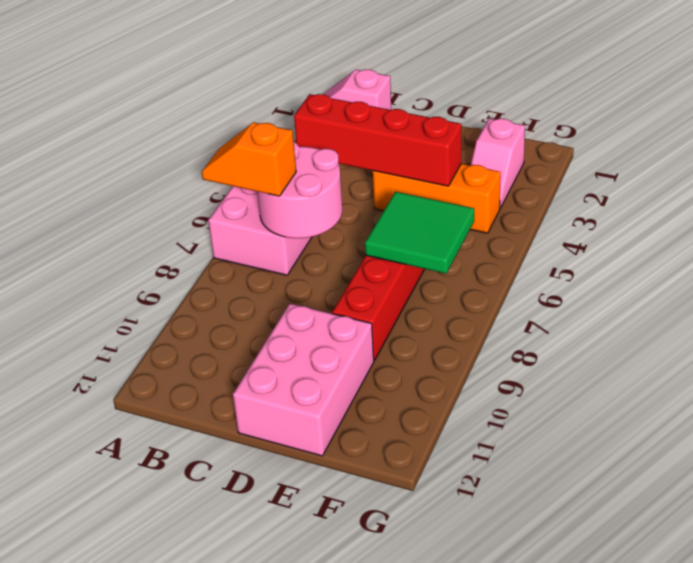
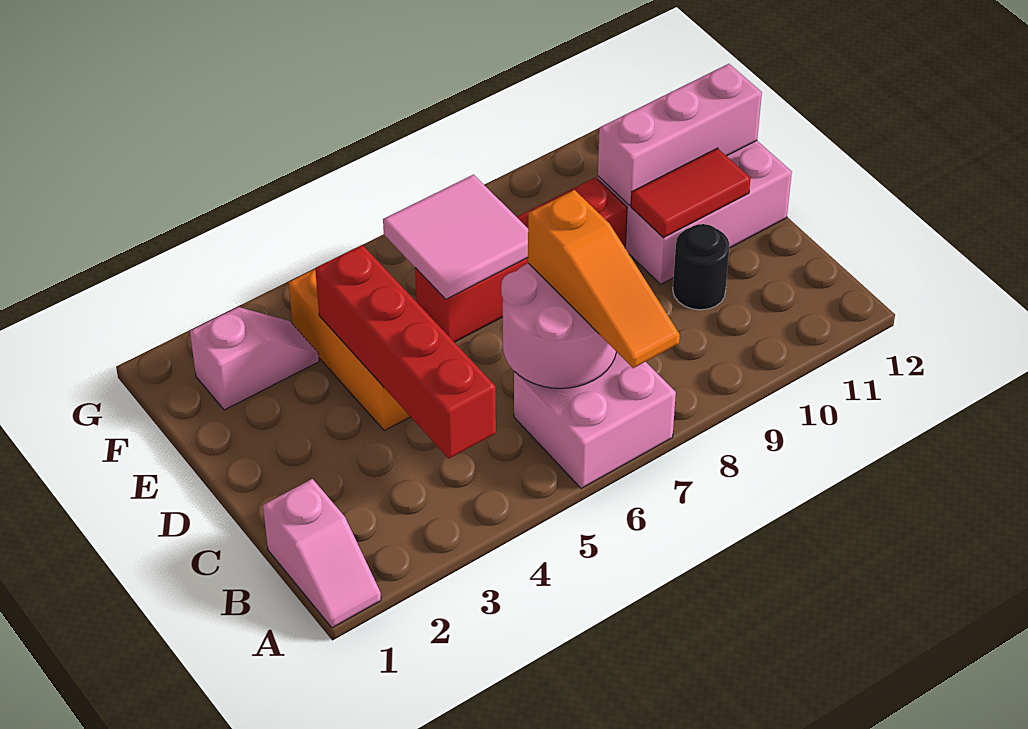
orange slope A7:B7 level 3 top B -> orange slope A7:C7 level 3 top C
none -> black round brick C10 level 1
none -> red tile D10:D11 level 2
green tile E6:F7 level 2 -> pink tile E6:F7 level 2
none -> pink brick E10:E12 level 2

